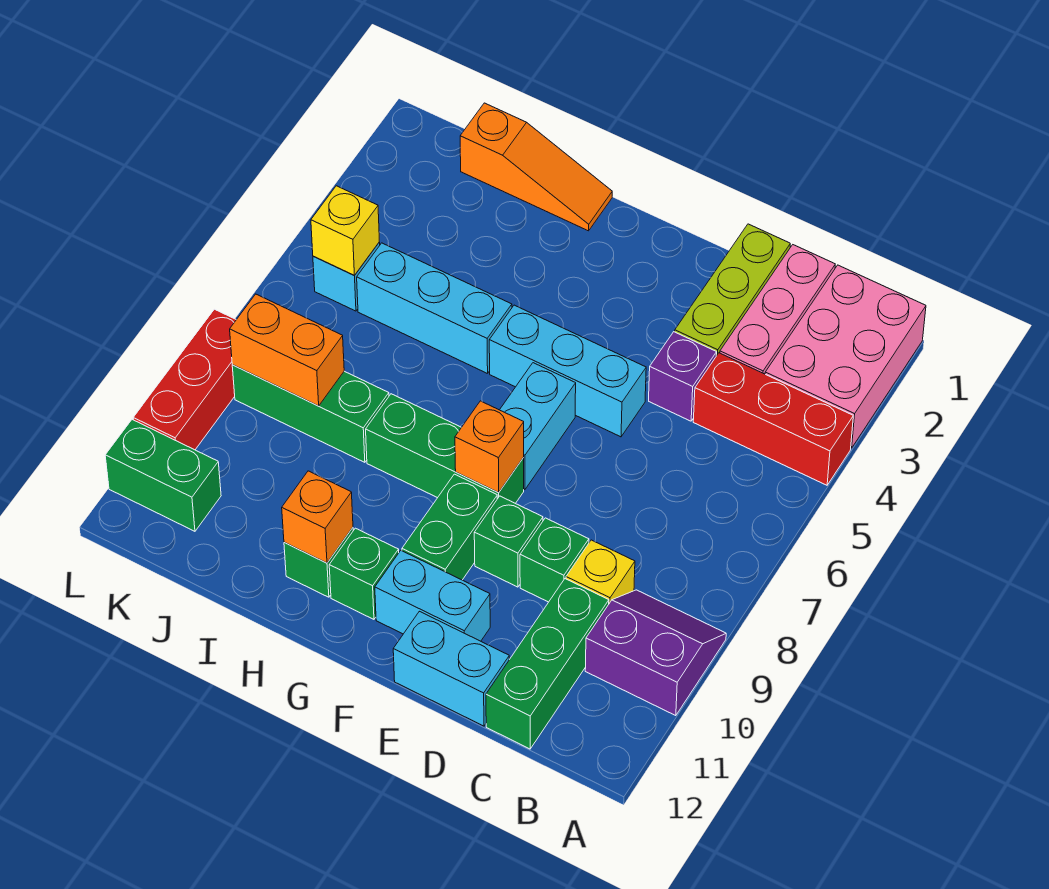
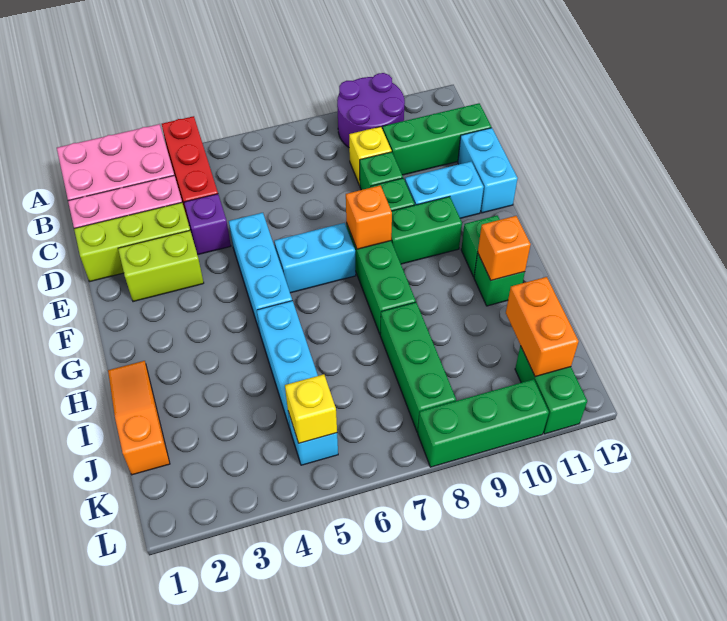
purple slope A9:B10 level 1 top 10 -> purple round brick A9:B10 level 1
none -> lime brick E2:E3 level 1
cyan brick E11:F11 level 1 -> cyan brick E10:E11 level 1
orange brick J8:K8 level 2 -> orange brick J11:K11 level 2
red brick L8:L10 level 1 -> green brick L8:L10 level 1

